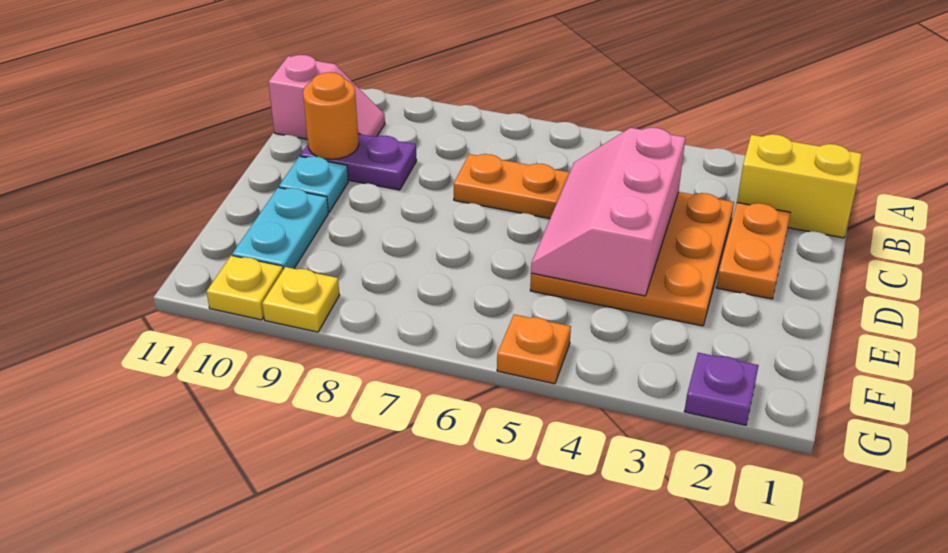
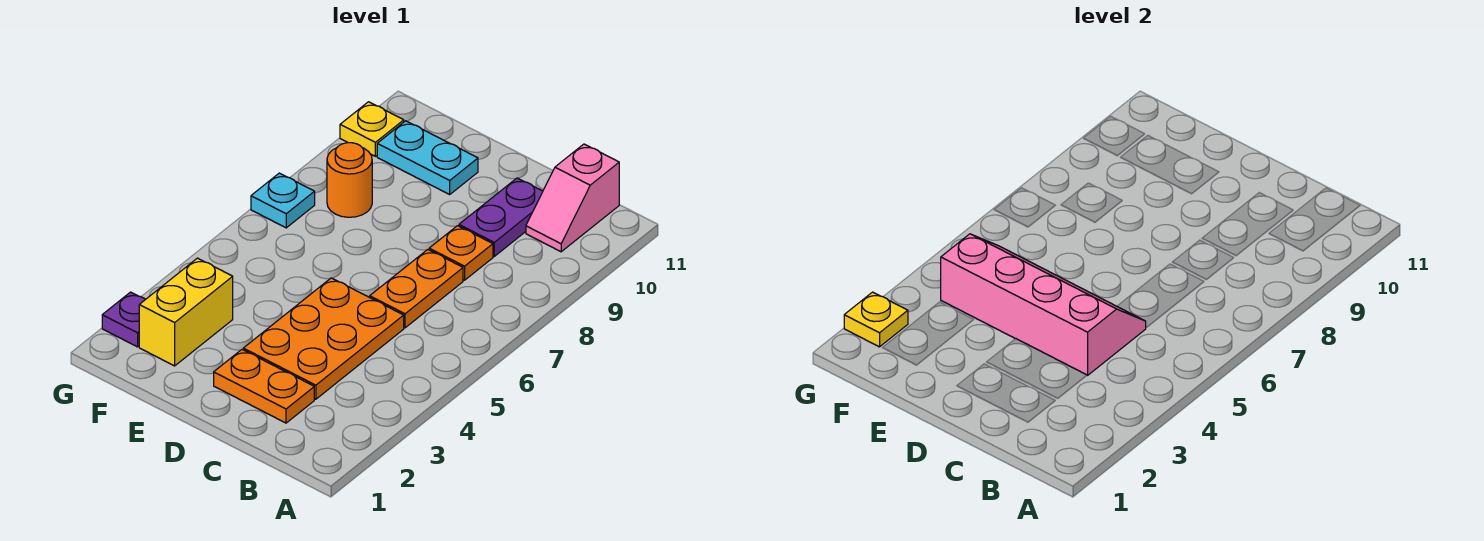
yellow brick B1:B2 level 1 -> yellow brick F2:F3 level 1
orange plate C3:E5 level 1 -> orange plate C3:D5 level 1
pink slope C4:E5 level 2 top 4 -> pink slope C4:F5 level 2 top 4
orange round brick C10 level 2 -> orange round brick F8 level 1
cyan plate D10 level 1 -> cyan plate G7 level 1
orange plate G5 level 1 -> orange plate C8 level 1
yellow plate G9 level 1 -> yellow plate G2 level 2

